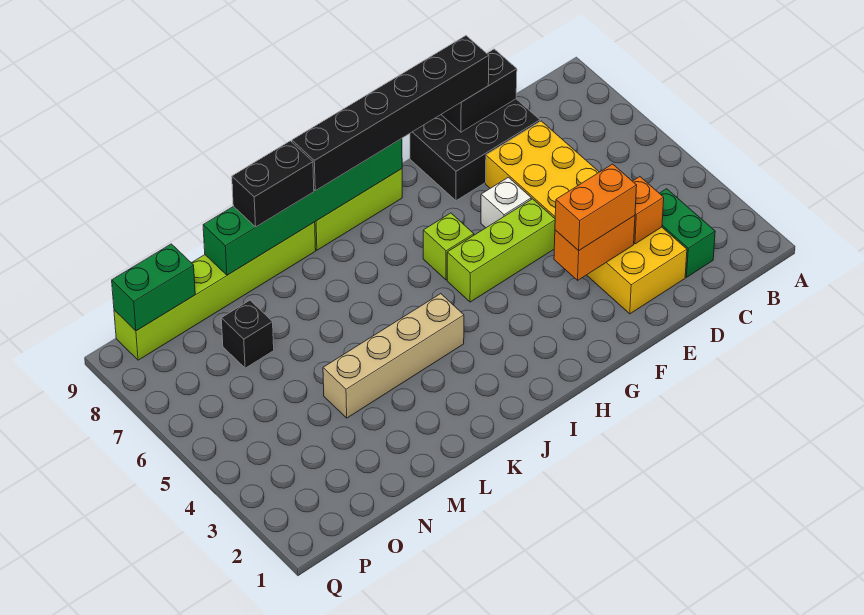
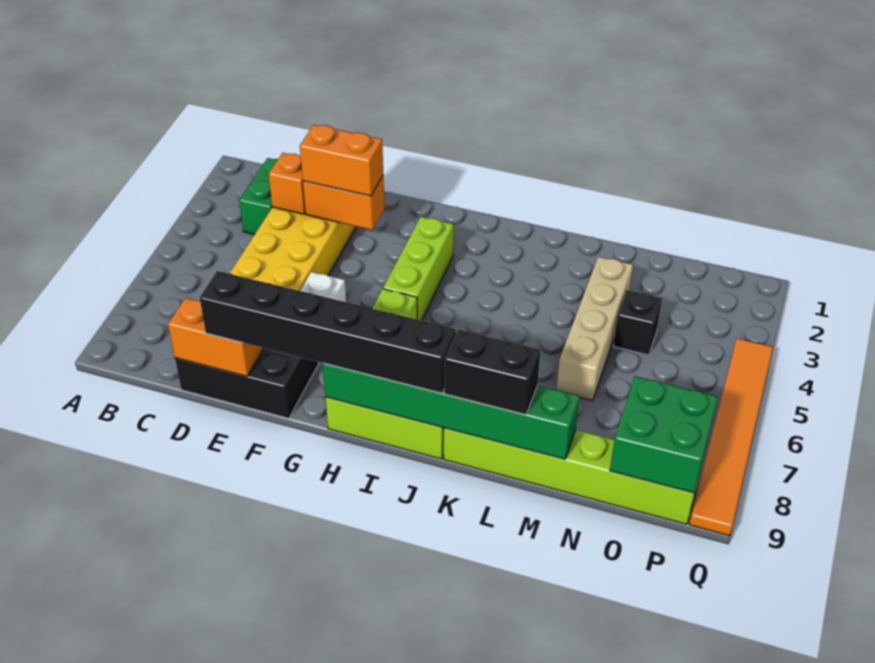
black brick D9:E9 level 2 -> orange brick D9:E9 level 2
lime brick F5:H5 level 1 -> lime brick H3:H5 level 1
tan brick J4:M4 level 1 -> tan brick M3:M6 level 1
black brick N7 level 1 -> black brick N4 level 1
green brick O9:P9 level 2 -> green brick O8:P9 level 2
none -> orange tile Q4:Q9 level 1

